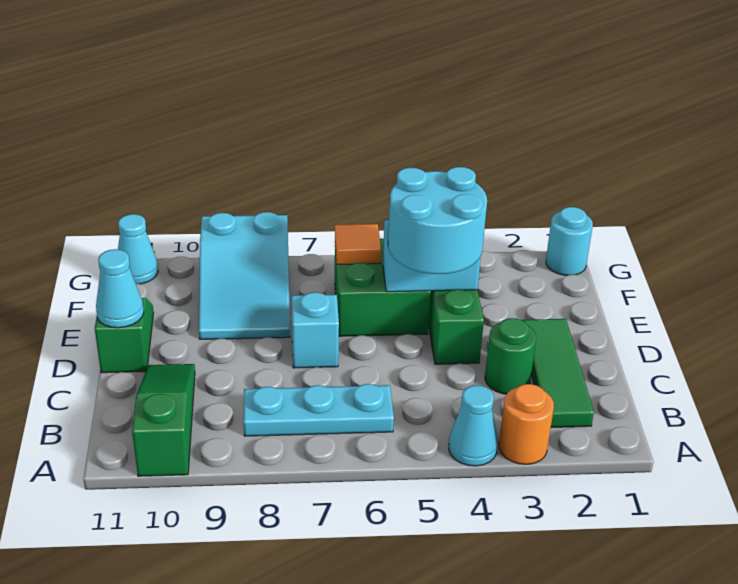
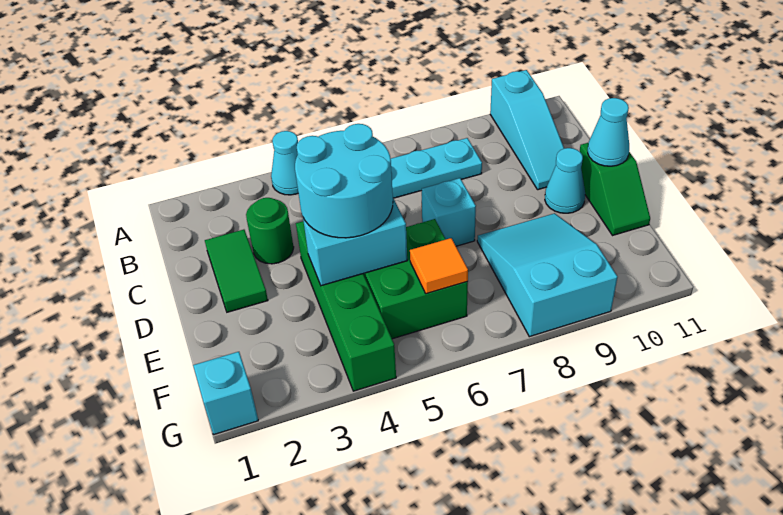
orange round brick A3 level 1 -> none
green slope A10:C10 level 1 top A -> cyan slope A10:C10 level 1 top A
green tile B2:D2 level 1 -> green tile C2:D2 level 1
cyan round brick G1 level 1 -> cyan brick G1 level 1
cyan cone G11 level 1 -> cyan cone D10 level 1

